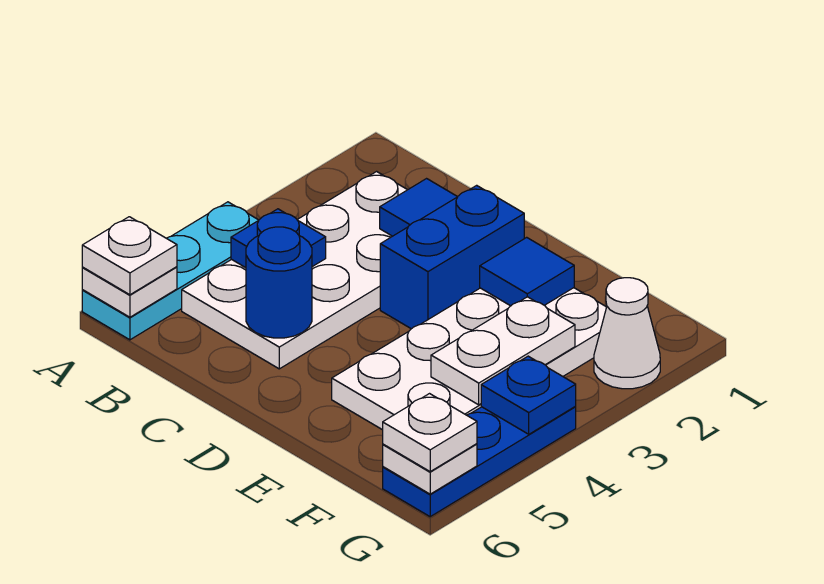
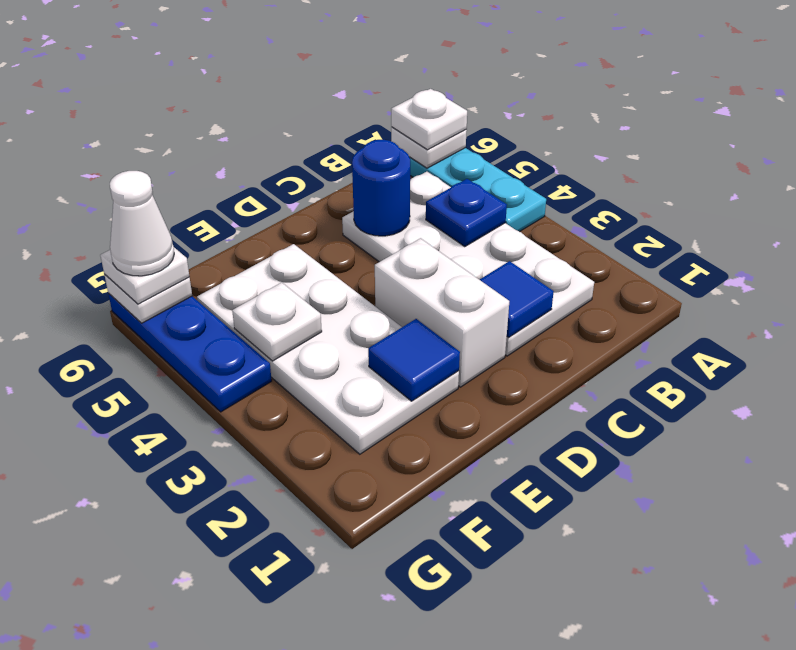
blue brick D2:D3 level 1 -> white brick D2:D3 level 1
white plate F3:F4 level 2 -> white plate F4 level 2
white cone G2 level 1 -> white cone G6 level 4
blue plate G4 level 2 -> none

